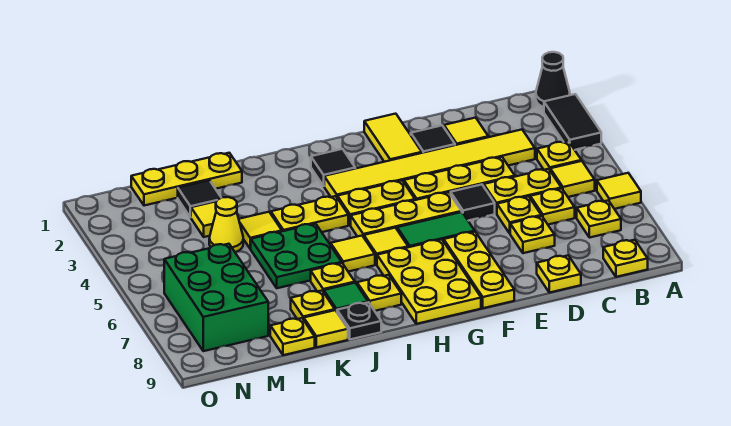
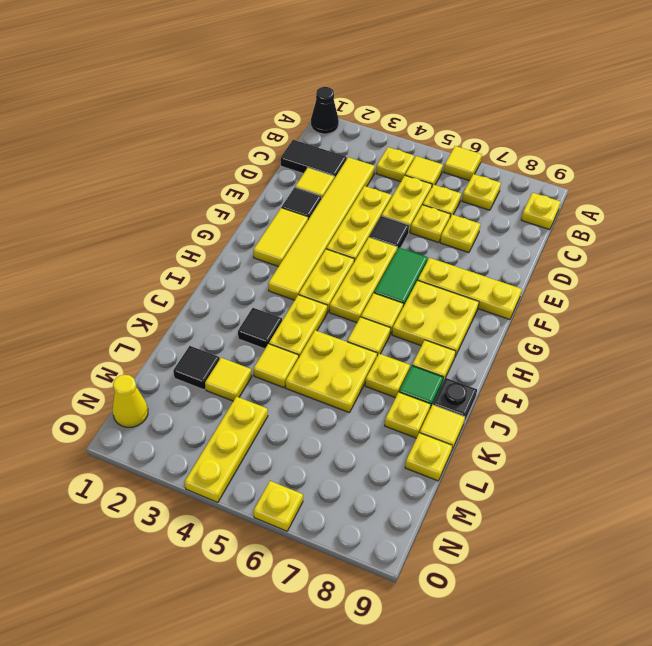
black tile A2:A3 level 1 -> black tile C1:C2 level 1
yellow plate D9 level 1 -> yellow plate O6 level 1
yellow tile F1:F2 level 1 -> yellow tile F2:G2 level 1
yellow plate G7:H9 level 1 -> yellow plate G7:H8 level 1
black tile H2 level 1 -> black tile J3 level 1
green plate J5:K6 level 1 -> yellow plate J5:K6 level 1
yellow plate K1:M1 level 1 -> yellow plate M4:O4 level 1
yellow cone L4 level 1 -> yellow cone N1 level 1
green brick M6:N8 level 1 -> none

